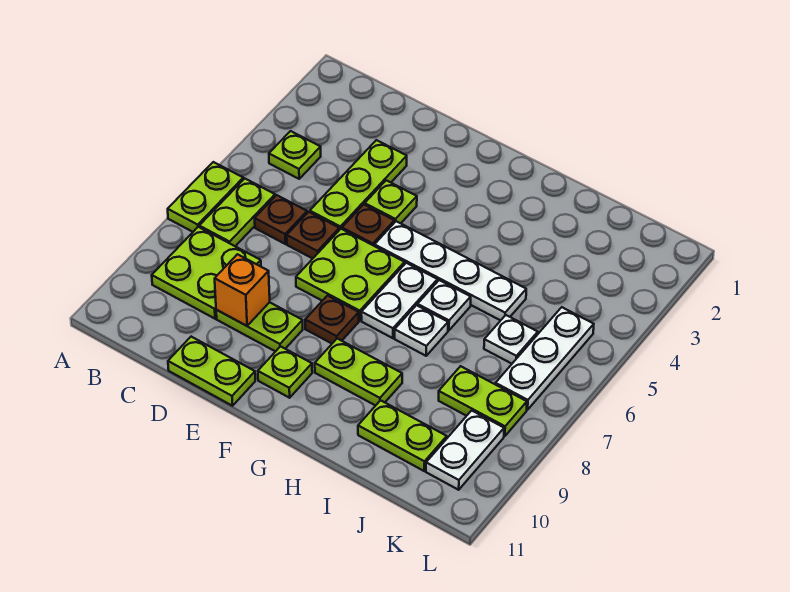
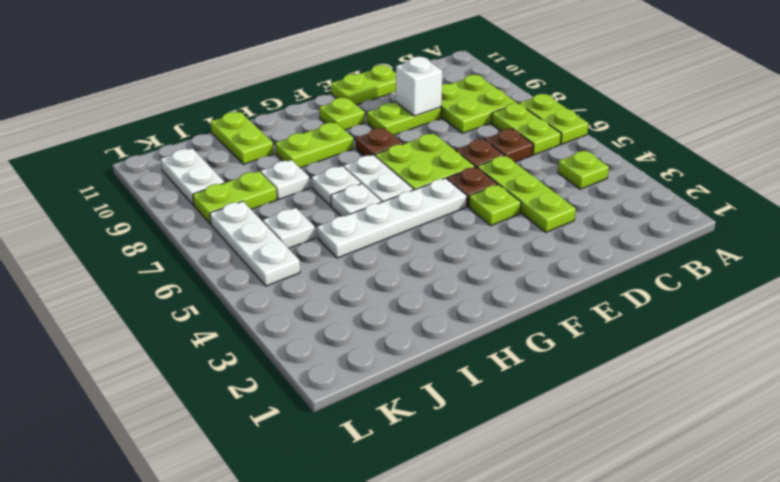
orange brick D9 level 2 -> white brick D9 level 2
none -> white plate I8 level 1
lime plate I10:J10 level 1 -> lime plate I10:I11 level 1

